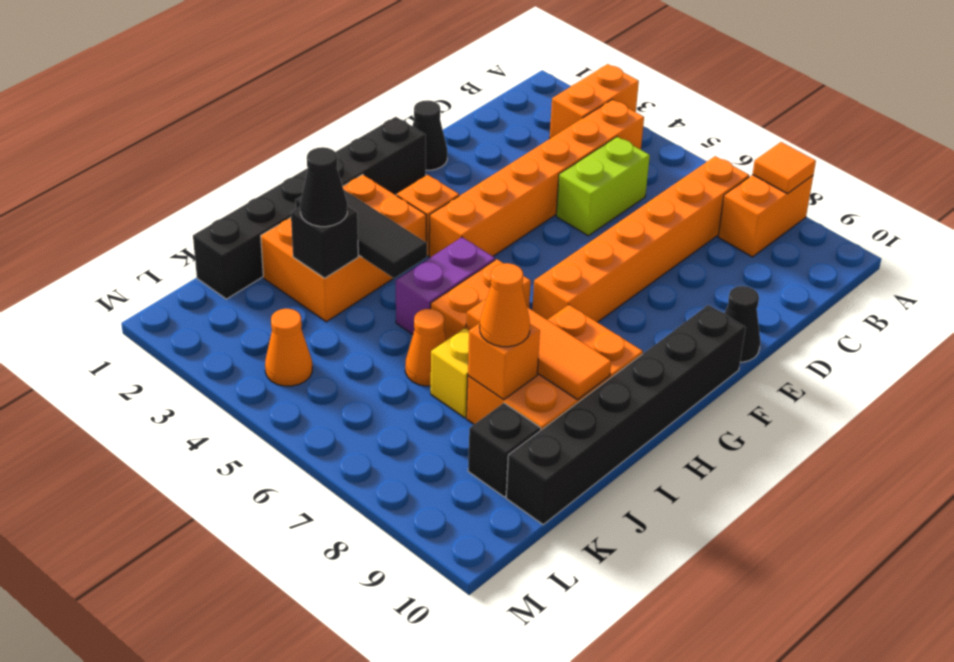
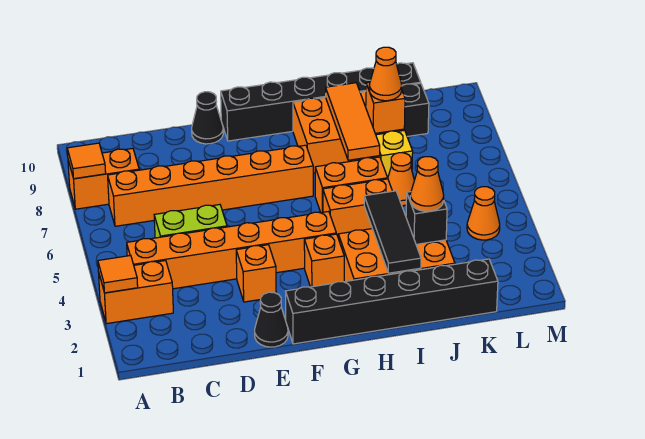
none -> orange tile A3 level 2
none -> orange brick E3 level 1
purple brick H5:I5 level 1 -> orange brick H5:I5 level 1
black cone J3 level 3 -> orange cone J3 level 3

